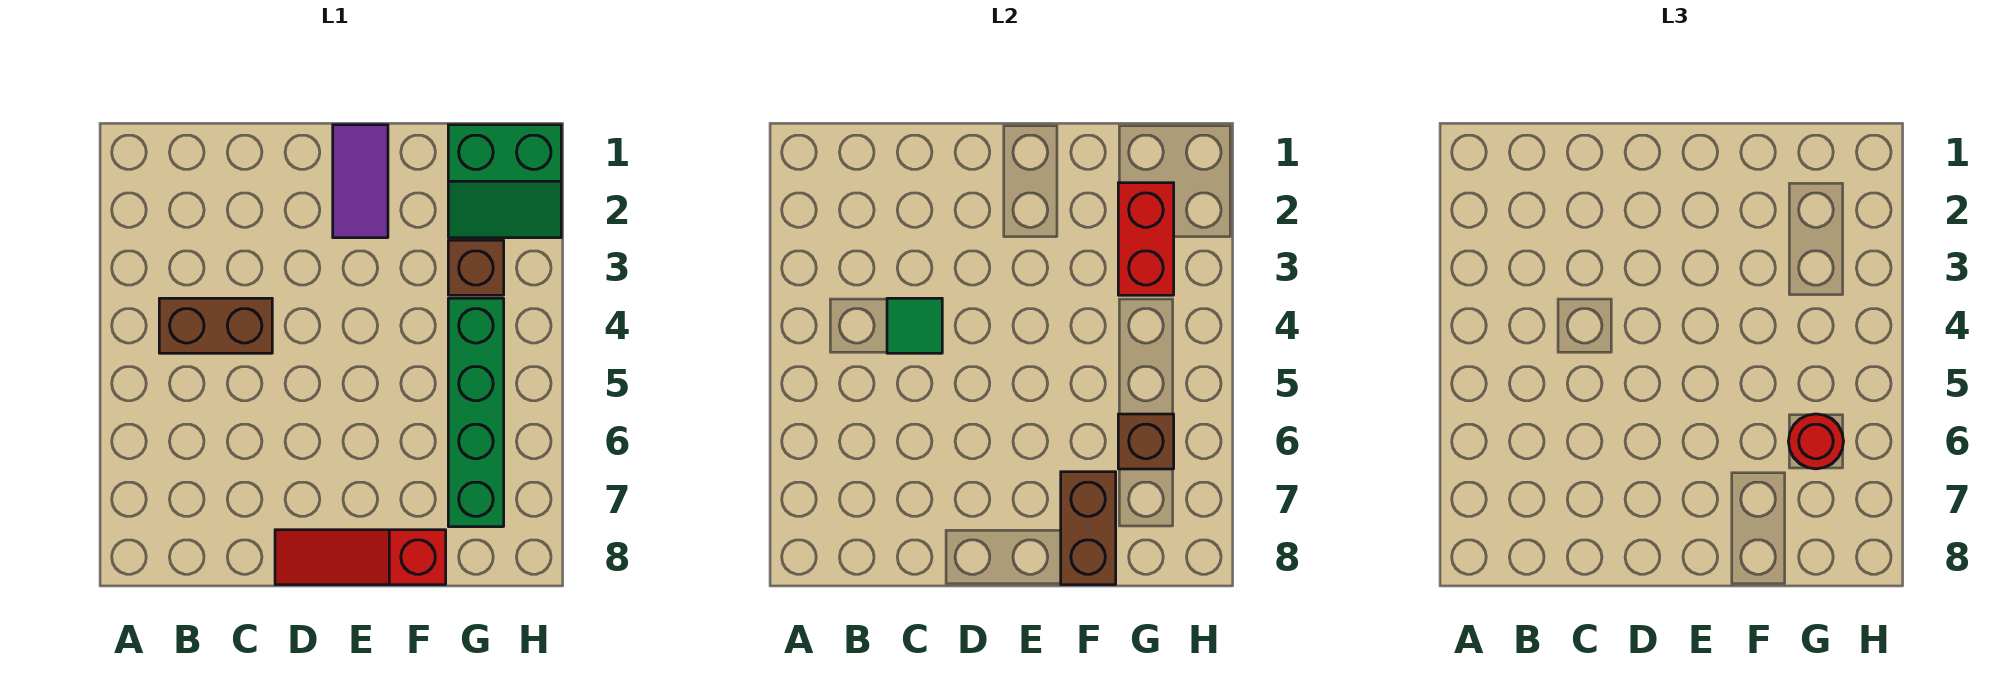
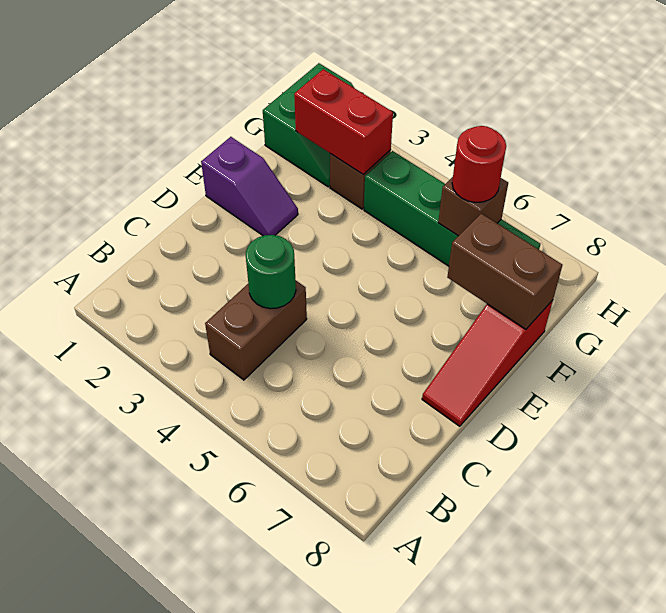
green tile C4 level 2 -> green round brick C4 level 2
purple tile E1:E2 level 1 -> purple slope E1:E2 level 1 top 1

